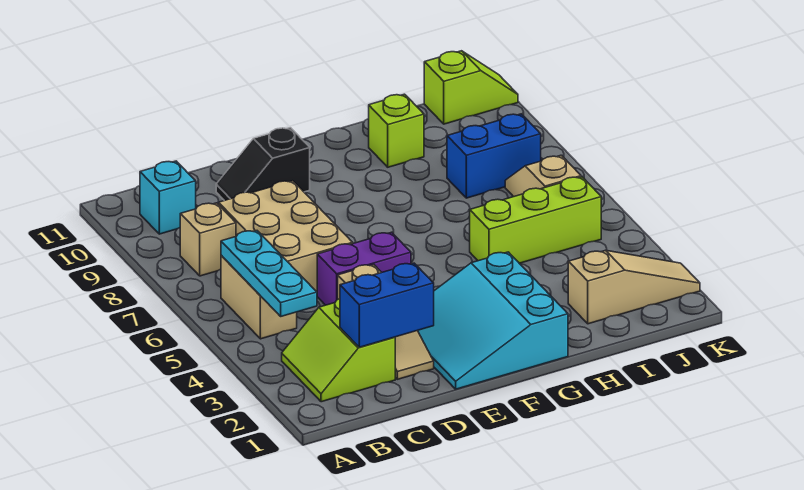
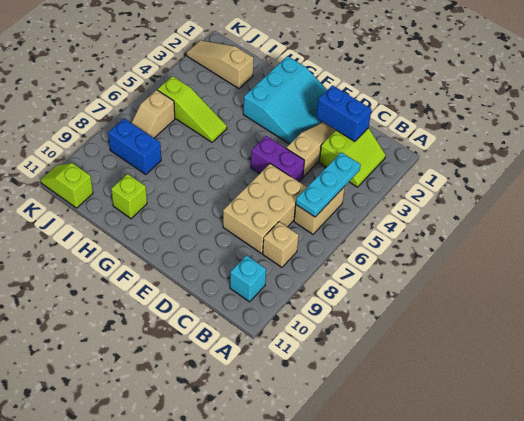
black slope D10:E10 level 1 top E -> none
lime brick H5:J5 level 1 -> lime slope H5:J5 level 1 top J

